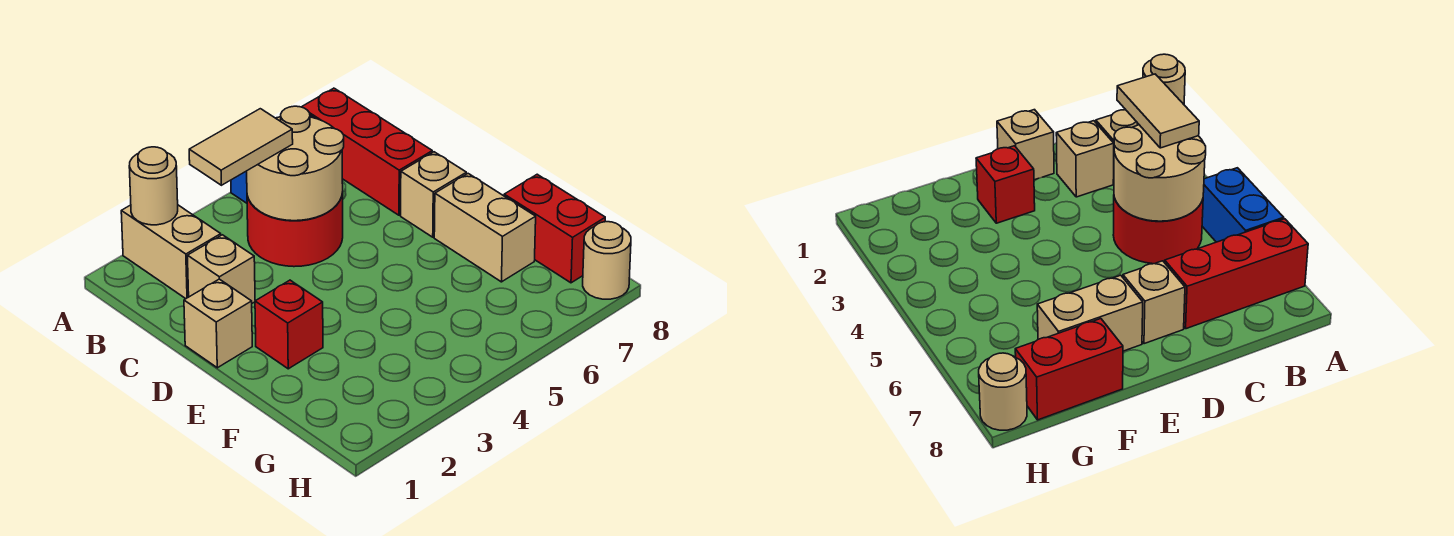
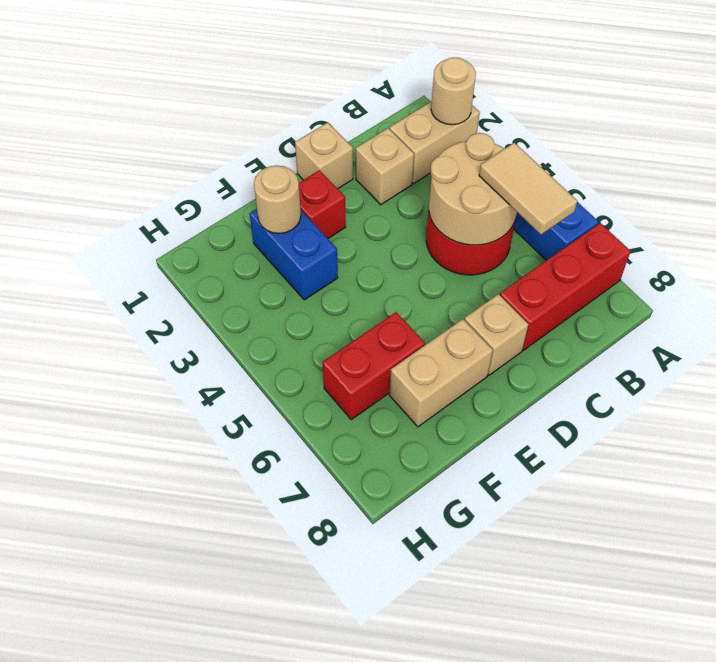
tan tile B3:B4 level 3 -> tan tile B5:B6 level 3
none -> blue brick F2:F3 level 1
red brick F8:G8 level 1 -> red brick F6:G6 level 1
tan round brick H8 level 1 -> tan round brick F2 level 2

